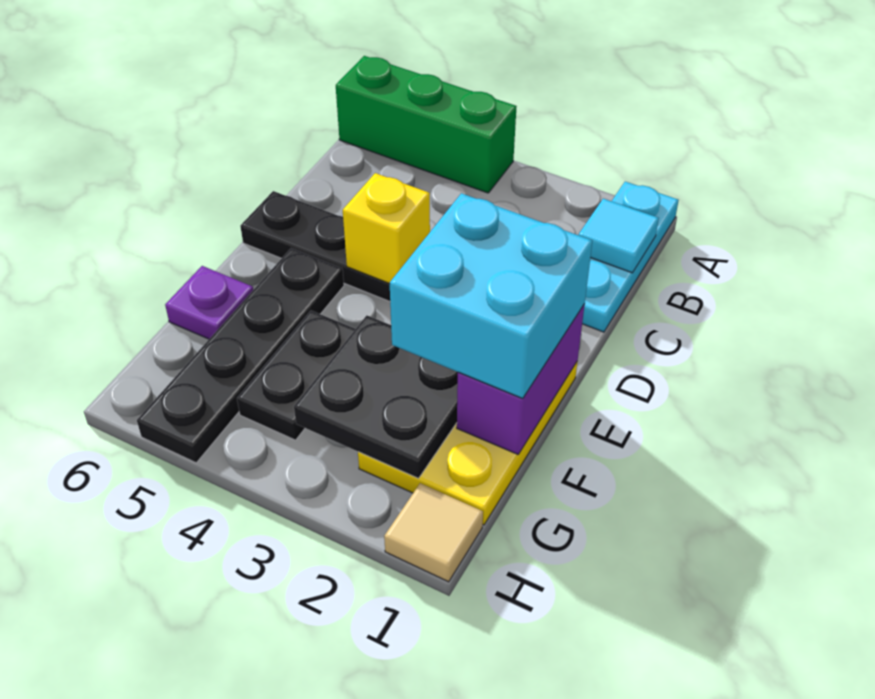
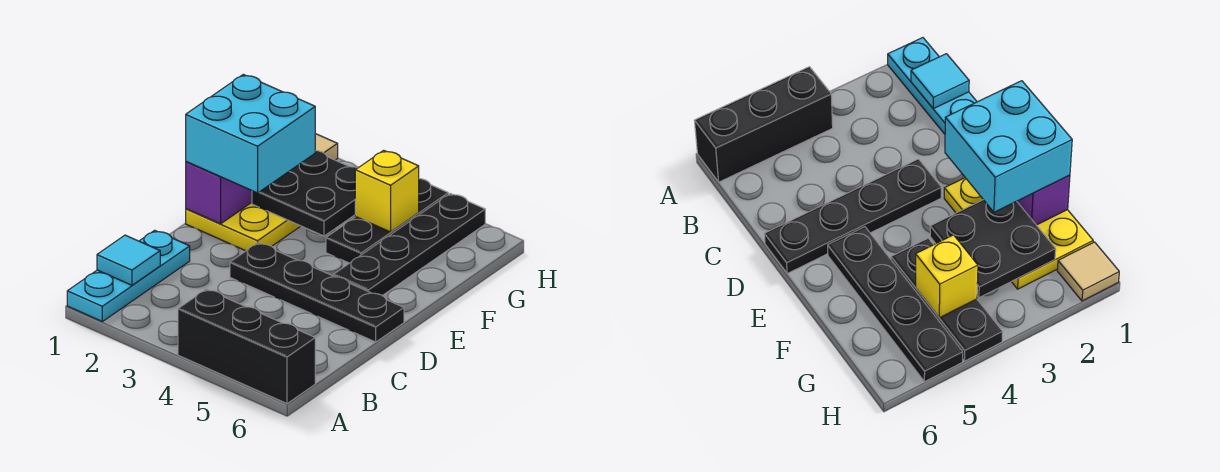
green brick A4:A6 level 1 -> black brick A4:A6 level 1
yellow brick D4 level 2 -> yellow brick G4 level 2
black plate F4:G4 level 1 -> black plate F4:H4 level 1
purple plate F6 level 1 -> none

